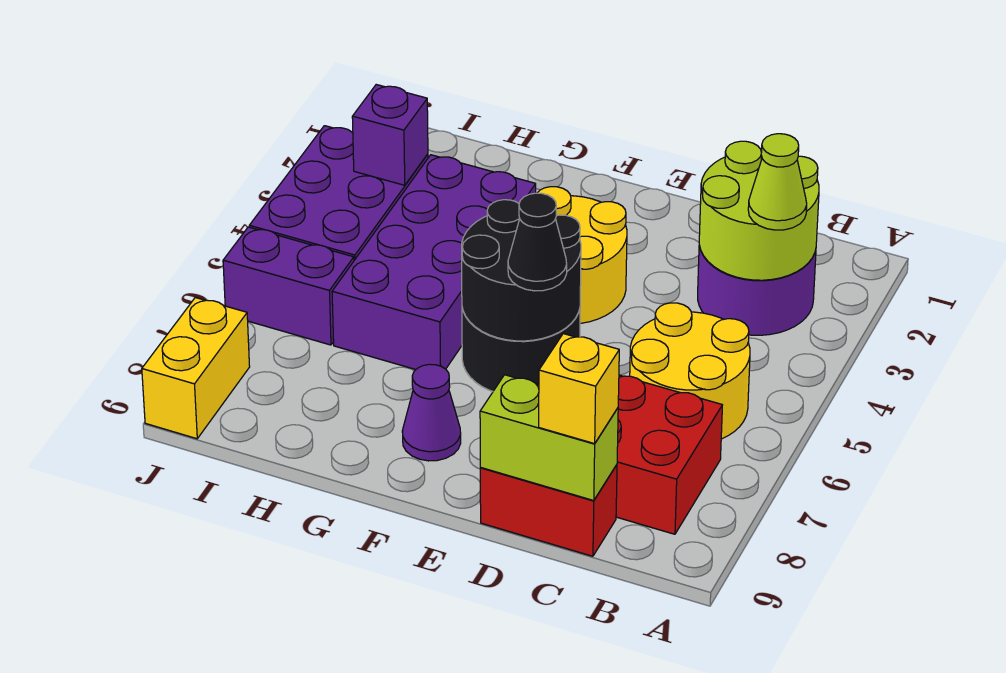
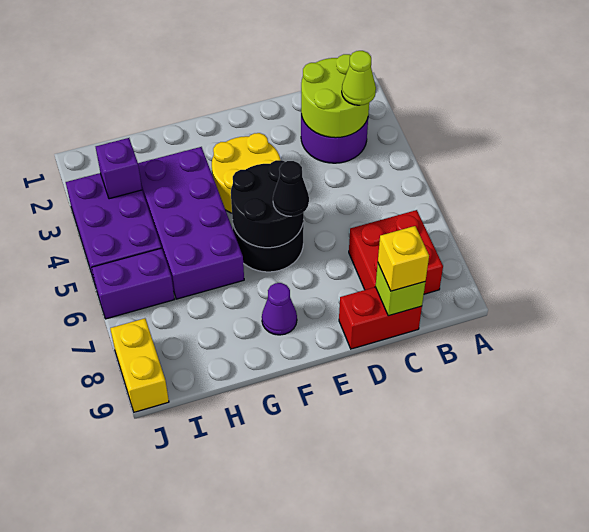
yellow round brick B5:C6 level 1 -> none
lime brick C9:D9 level 2 -> lime brick C9 level 2

